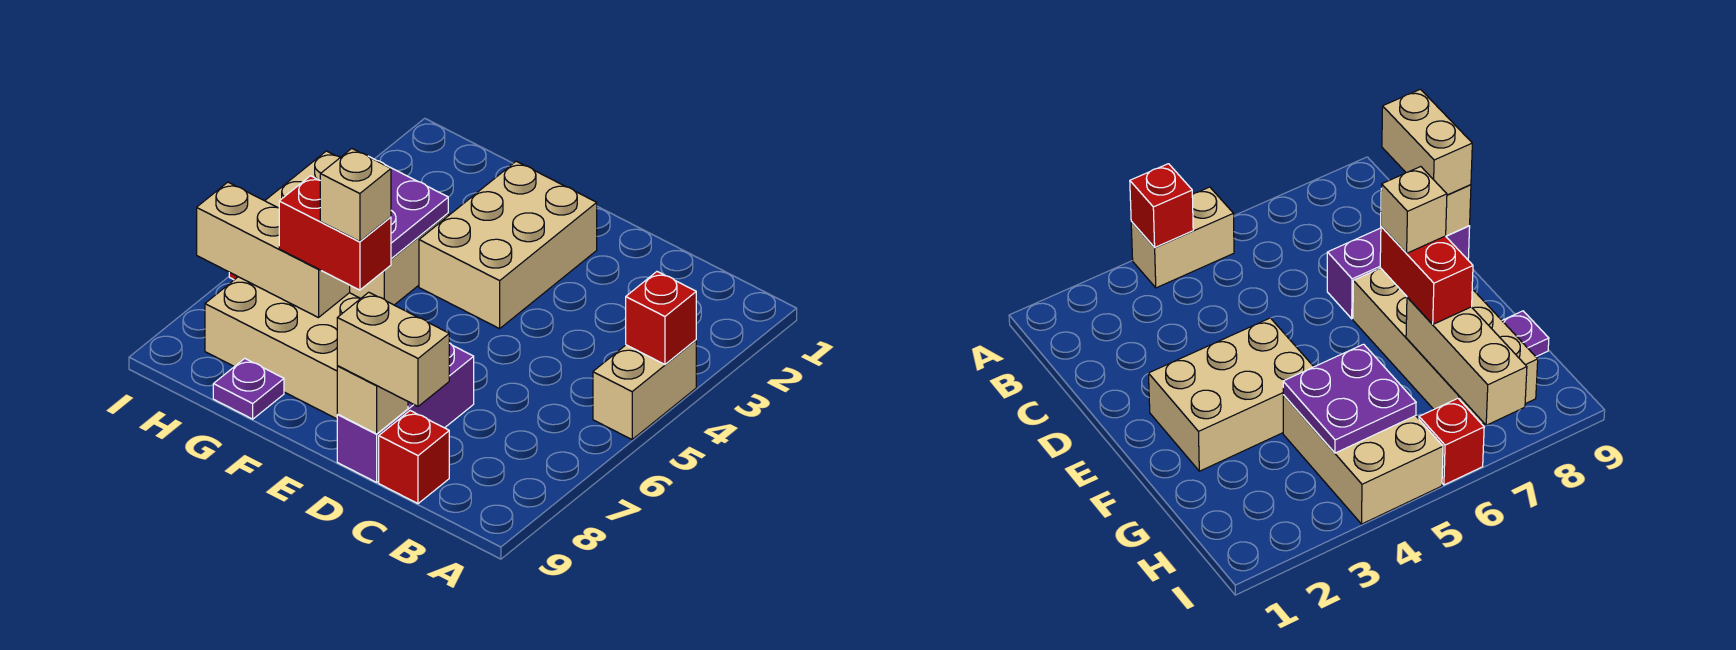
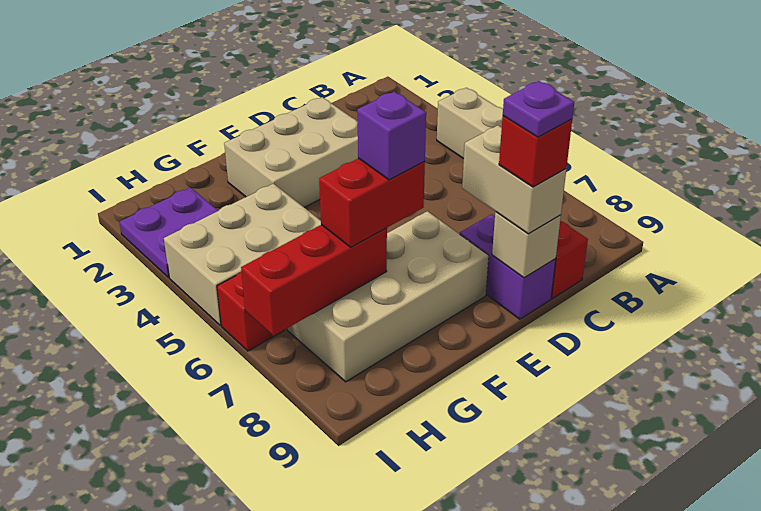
red brick A4 level 2 -> red brick D9 level 4
tan brick C9:D9 level 3 -> tan brick D8:D9 level 3
purple brick D7:D9 level 1 -> purple brick D8:D9 level 1
tan brick E2:F4 level 1 -> tan brick D2:F3 level 1
tan brick F7 level 4 -> purple brick F7 level 4
purple plate G4:H5 level 2 -> purple plate H2:I3 level 1
tan brick G7:I7 level 2 -> red brick G7:I7 level 2
purple plate G9 level 1 -> purple plate D9 level 5

